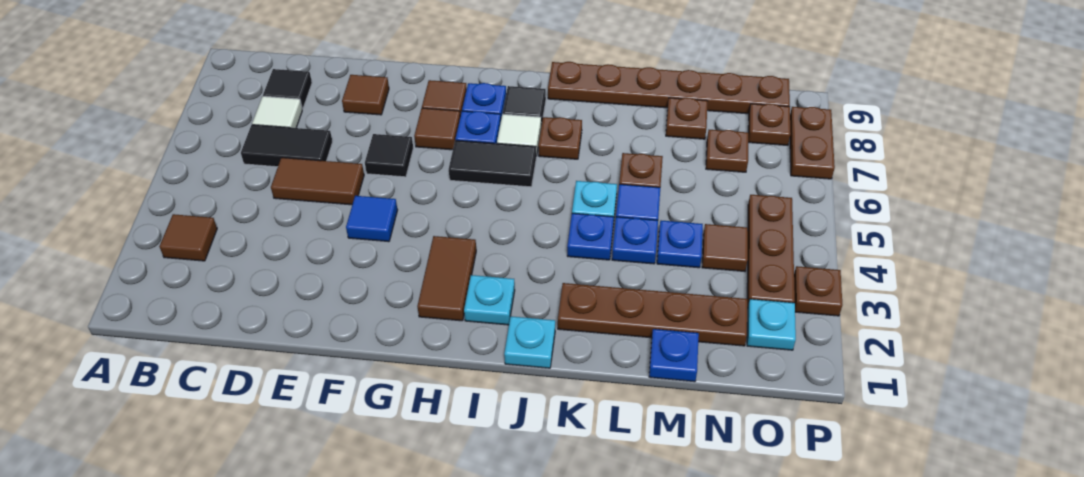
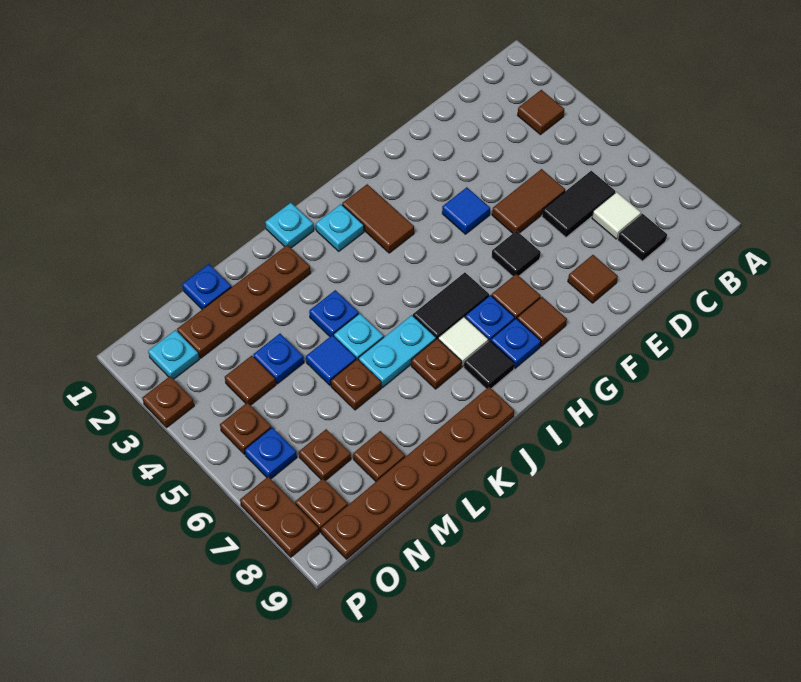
none -> cyan plate J6:K6 level 1
blue plate L4 level 1 -> blue plate O6 level 1
brown plate O3:O5 level 1 -> brown plate O5 level 1

